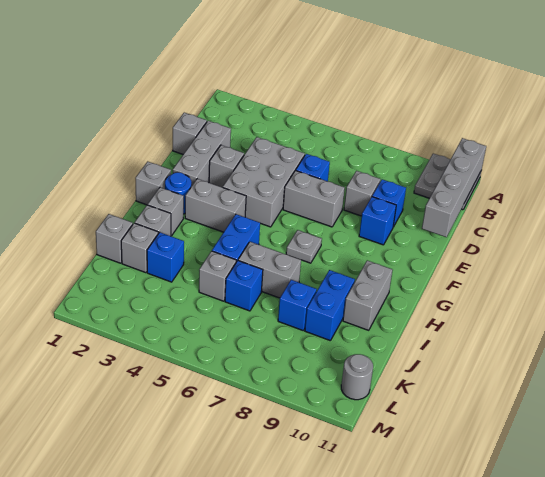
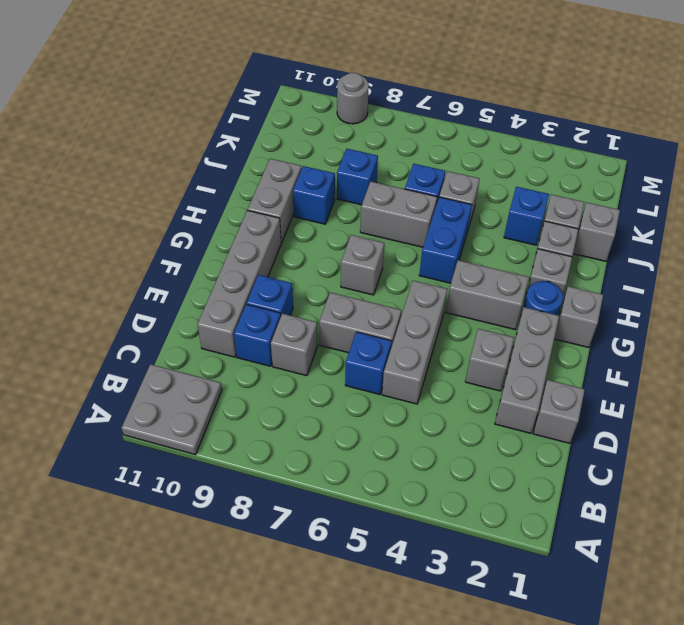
grey brick A11:D11 level 2 -> grey brick D10:G10 level 1
grey brick D4:F5 level 1 -> grey brick D5:F5 level 1
grey plate G7 level 1 -> grey brick G7 level 1
blue brick I9:J9 level 1 -> blue brick I9 level 1
grey round brick L11 level 1 -> grey round brick M9 level 1

